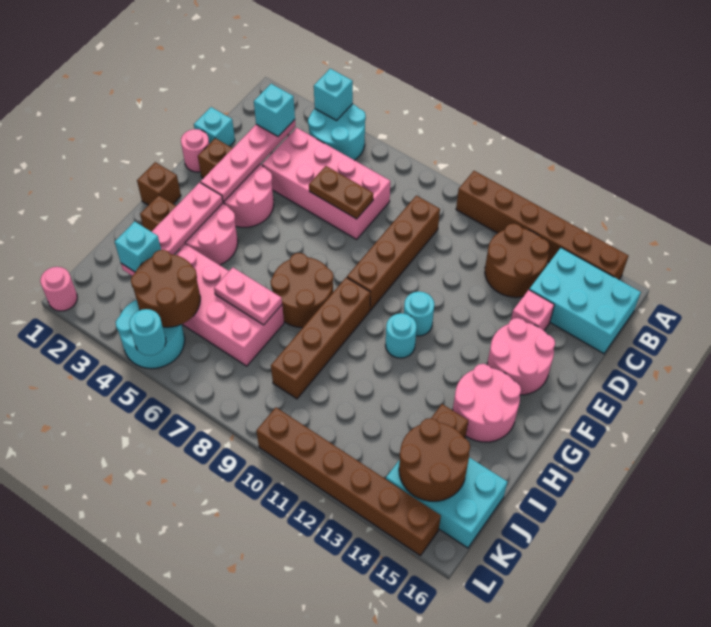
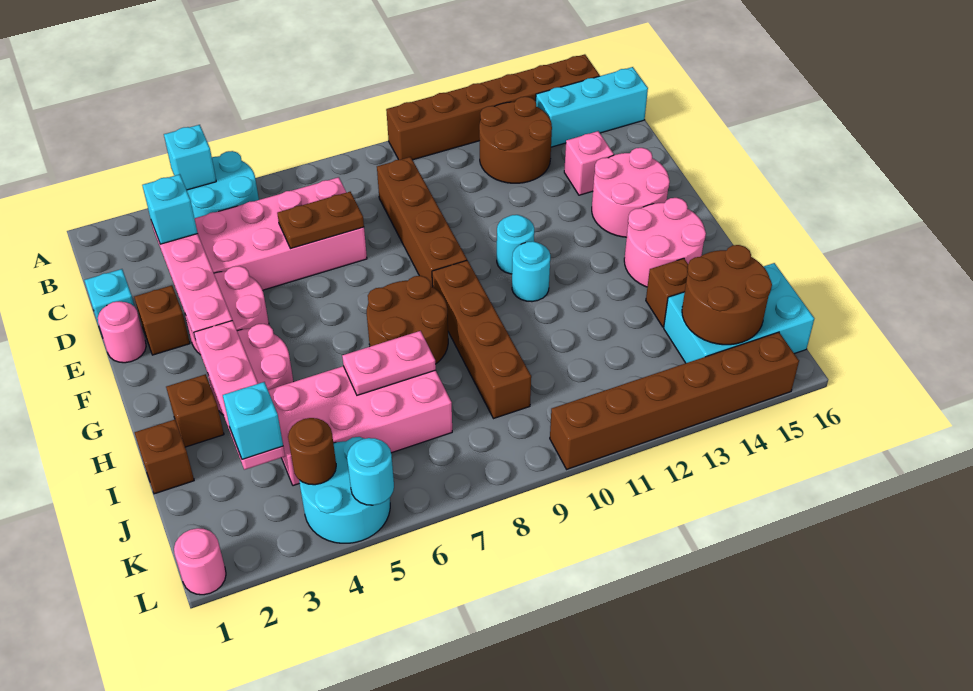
cyan brick B14:C16 level 1 -> cyan brick B14:B16 level 1
brown brick G1 level 1 -> brown brick I1 level 1
brown round brick J4:K5 level 2 -> brown round brick K4 level 2

